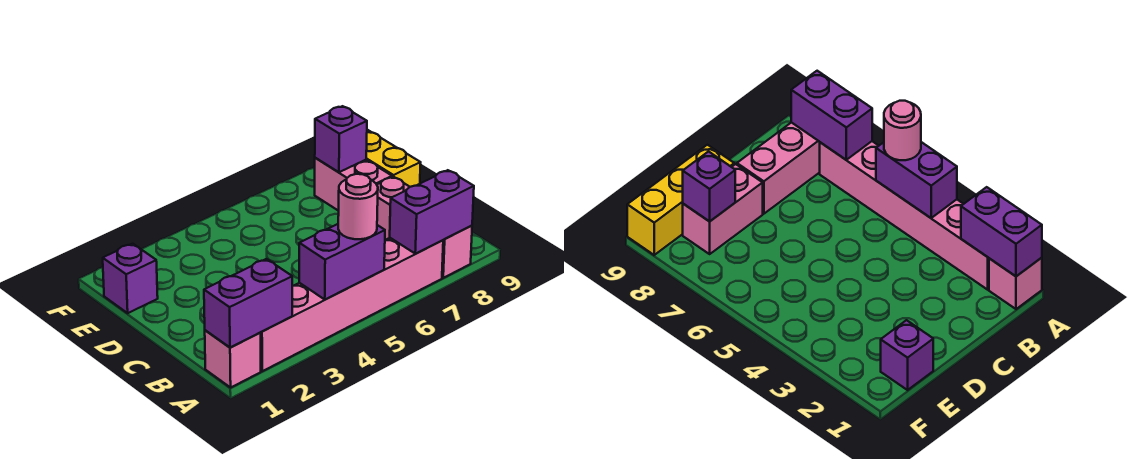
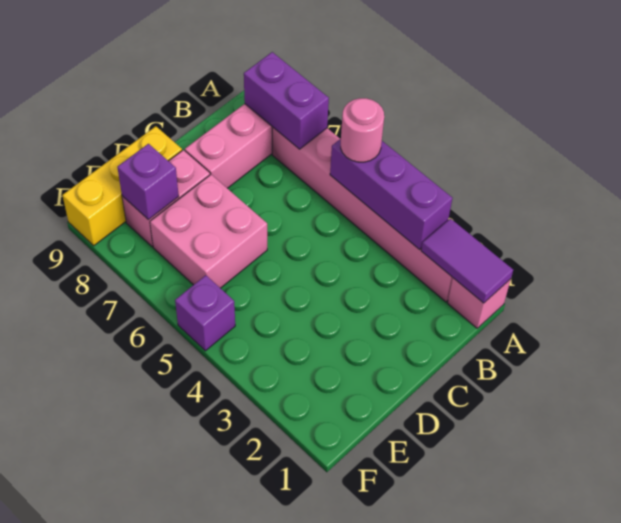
purple brick A1:A2 level 2 -> purple tile A1:A2 level 2
purple brick A4:A5 level 2 -> purple brick A3:A5 level 2
none -> pink brick D6:E7 level 1
purple brick E1 level 1 -> purple brick F5 level 1

